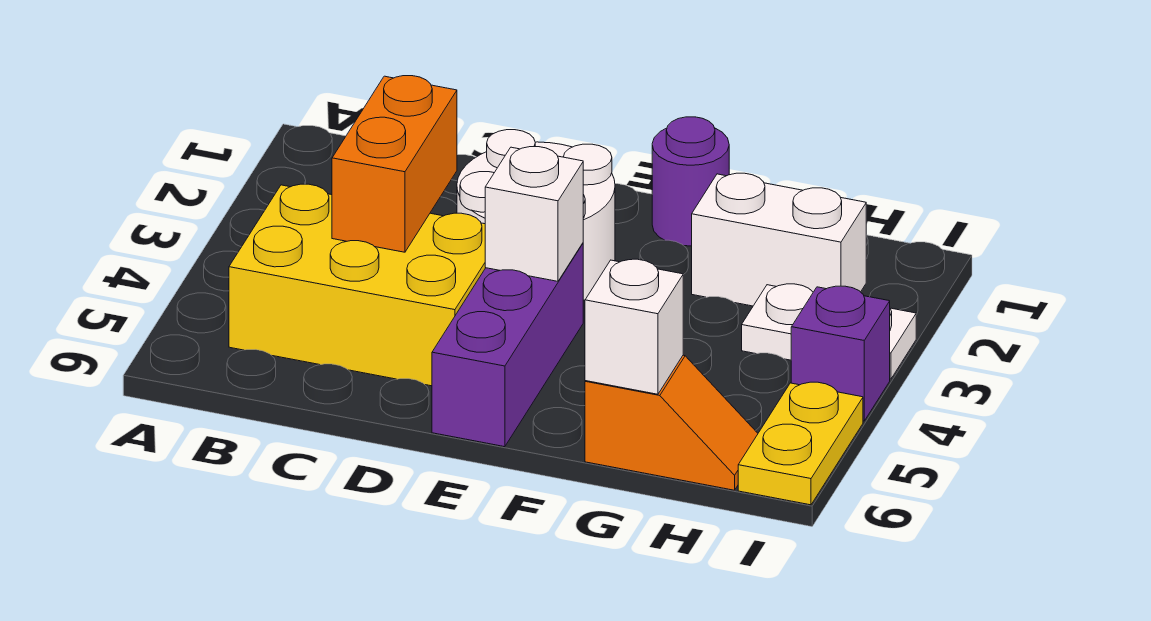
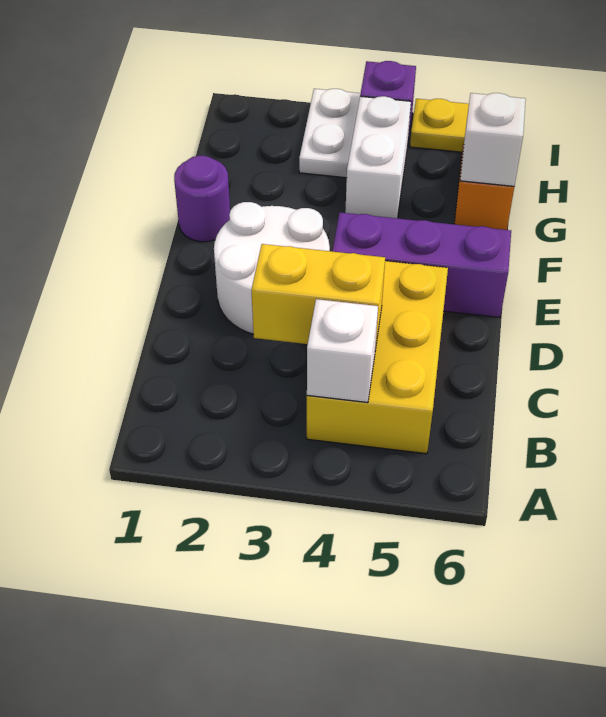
orange brick C3:C4 level 2 -> yellow brick C3:C4 level 2
white brick E4 level 2 -> white brick B4 level 2
white brick G2:H2 level 1 -> white brick G4:H4 level 1

